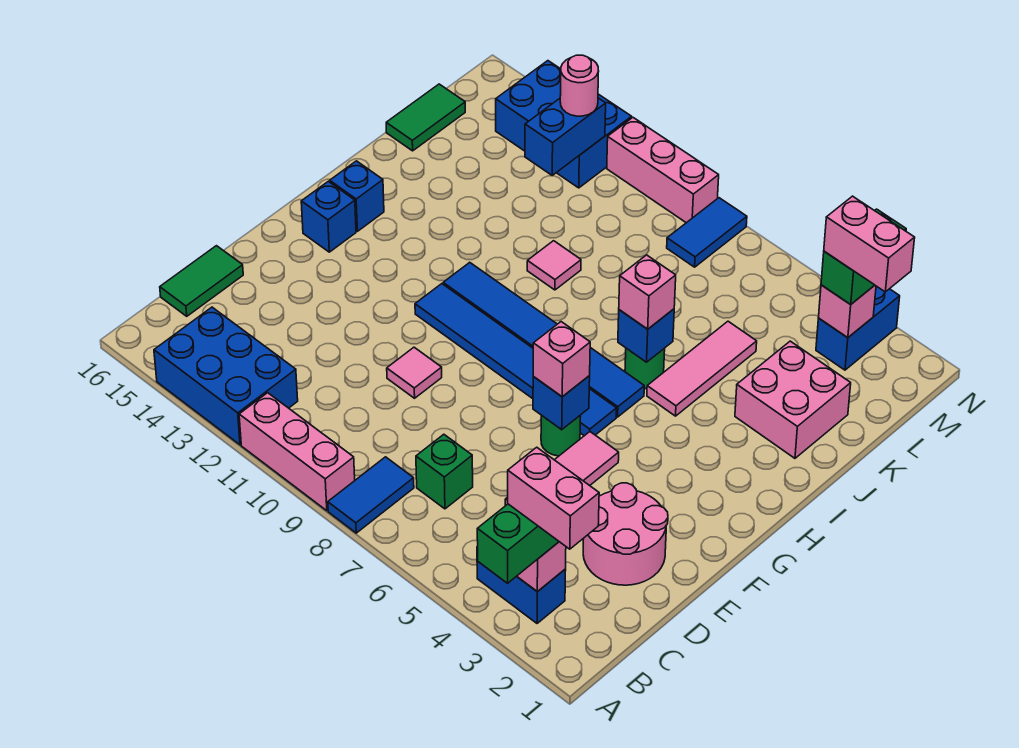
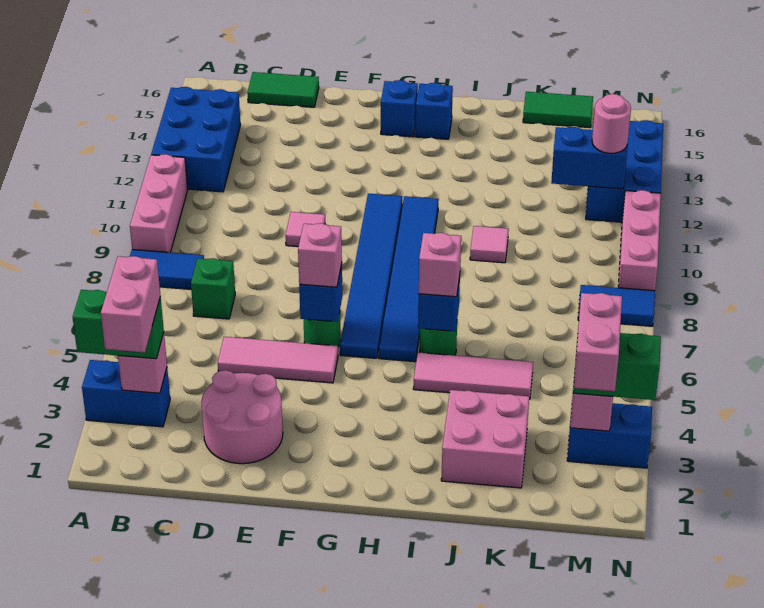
blue brick B3:B4 level 1 -> blue brick A3:B3 level 1

